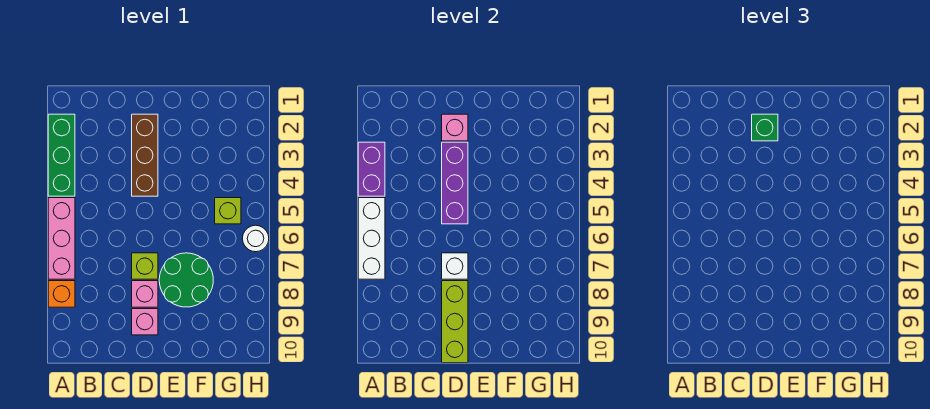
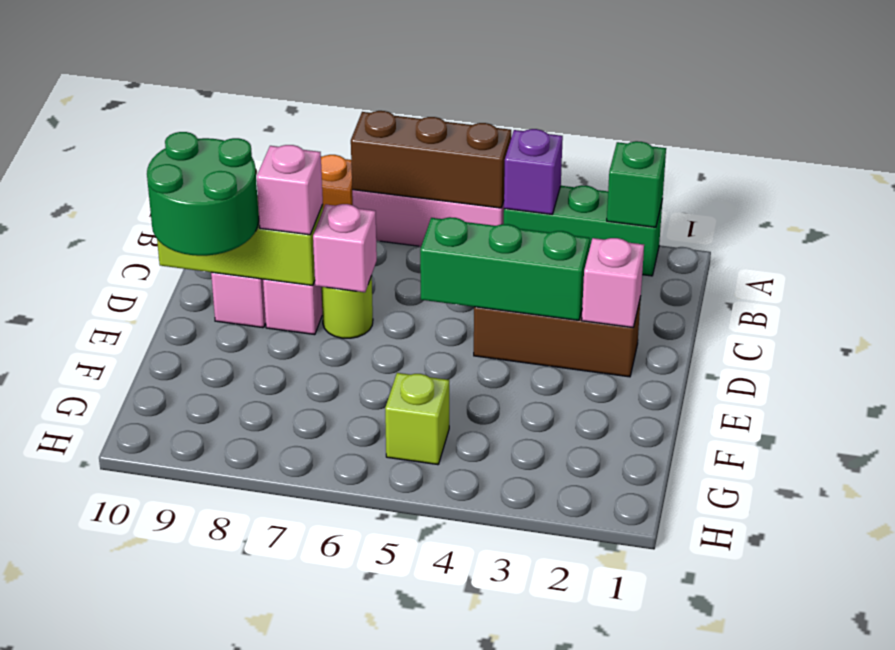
purple brick A3:A4 level 2 -> purple brick A4 level 2
white brick A5:A7 level 2 -> brown brick A5:A7 level 2
green brick D2 level 3 -> green brick A2 level 2
purple brick D3:D5 level 2 -> green brick D3:D5 level 2
lime brick D7 level 1 -> lime round brick D7 level 1
white brick D7 level 2 -> pink brick D7 level 2
none -> pink brick D8 level 3
green round brick E7:F8 level 1 -> green round brick D9:E10 level 3
white round brick H6 level 1 -> none

